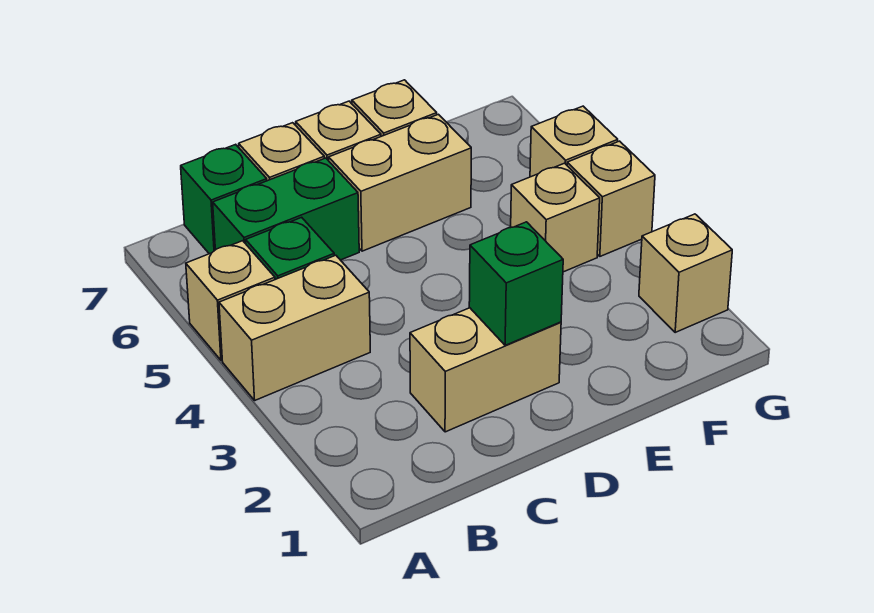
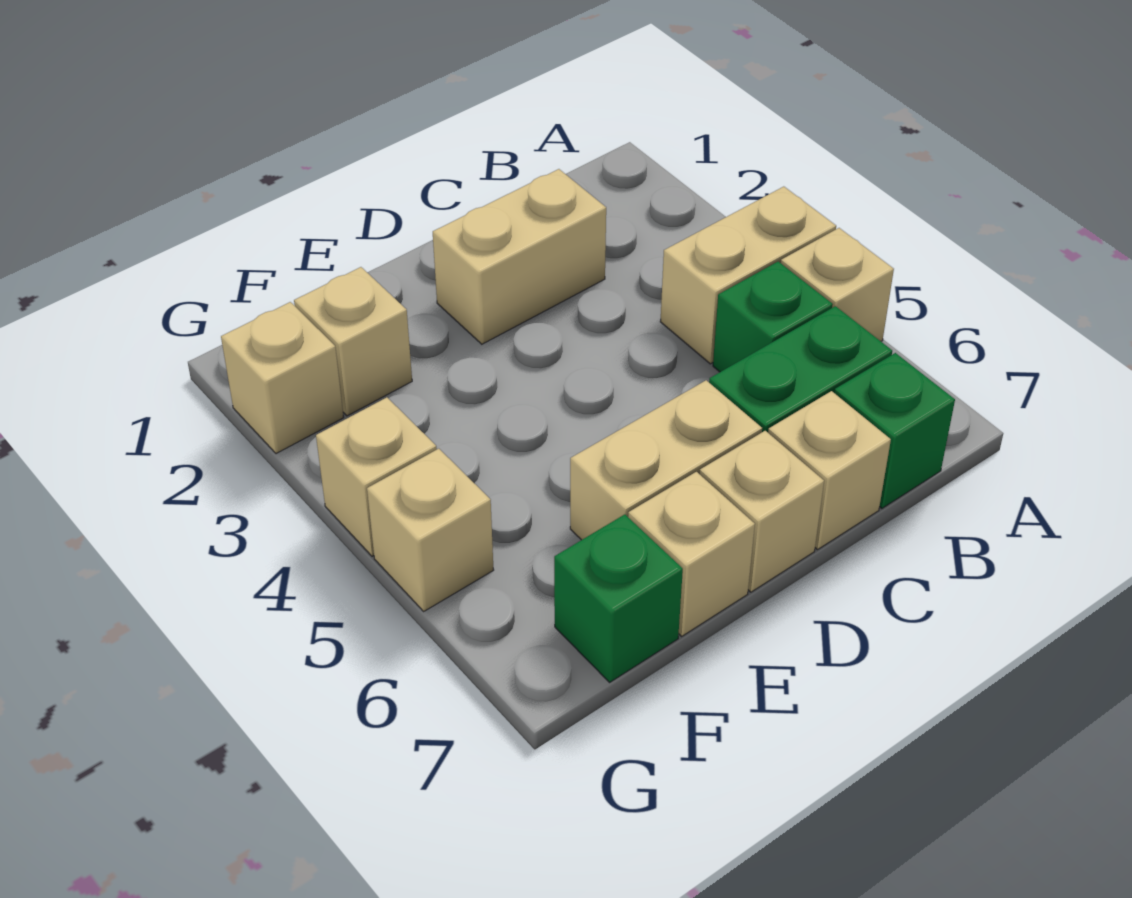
green brick D2 level 2 -> green brick F7 level 1
tan brick F4 level 1 -> tan brick F2 level 1

